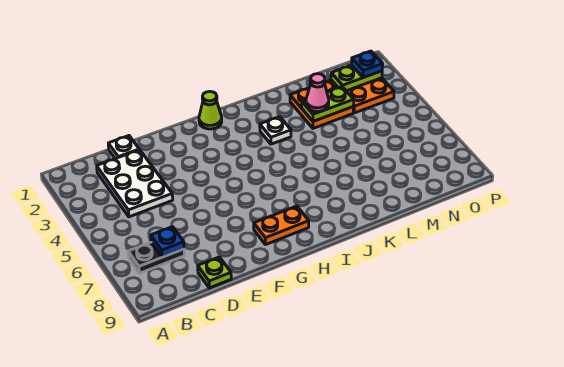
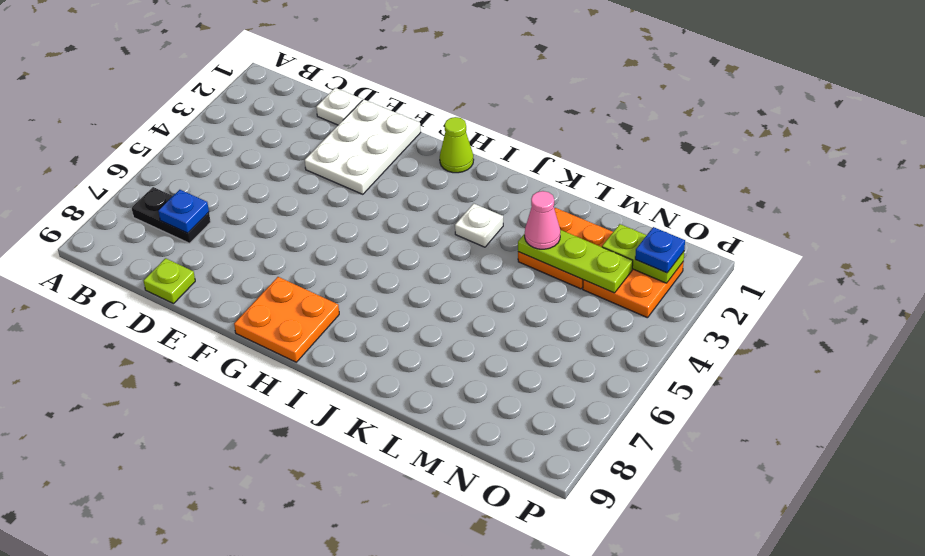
white plate C2:D4 level 1 -> white plate E1:F3 level 1
orange plate G8:H8 level 1 -> orange plate G8:H9 level 1
lime plate L3:M3 level 2 -> lime plate L3:N3 level 2

